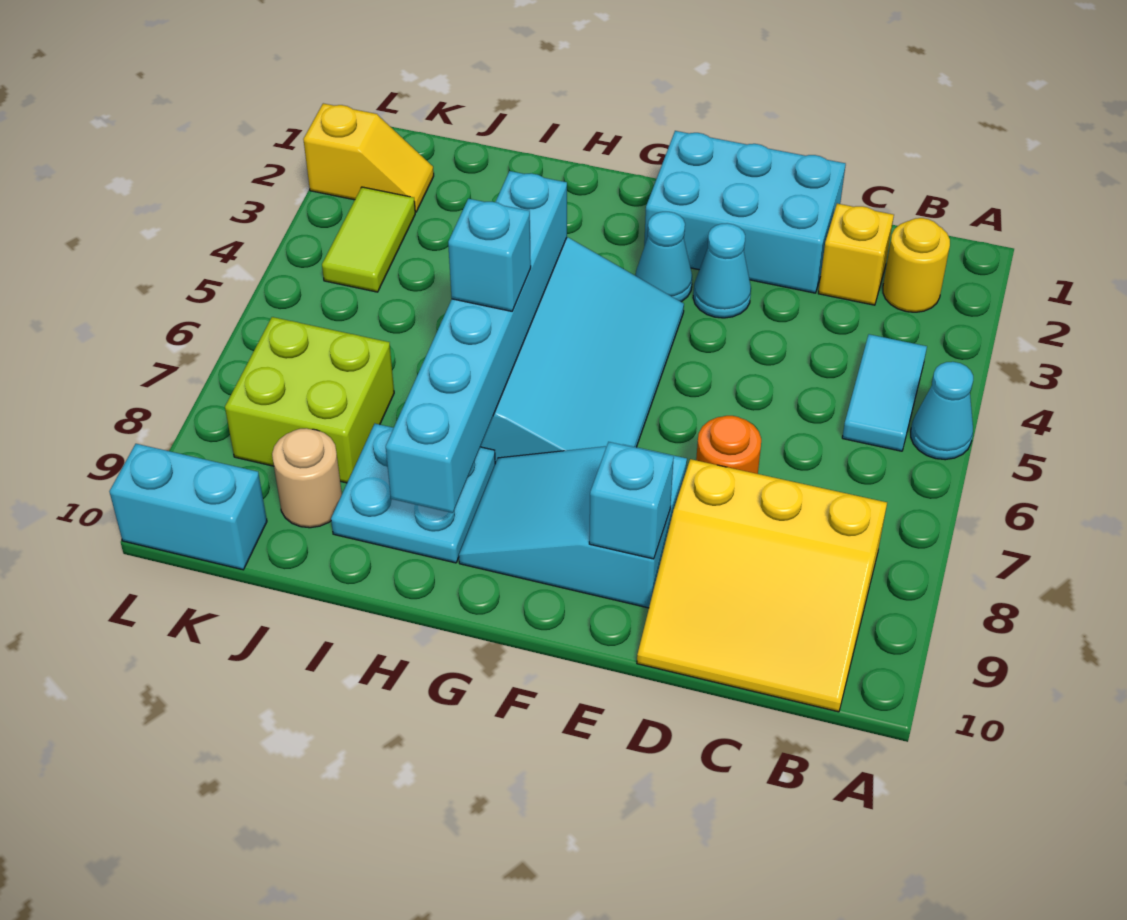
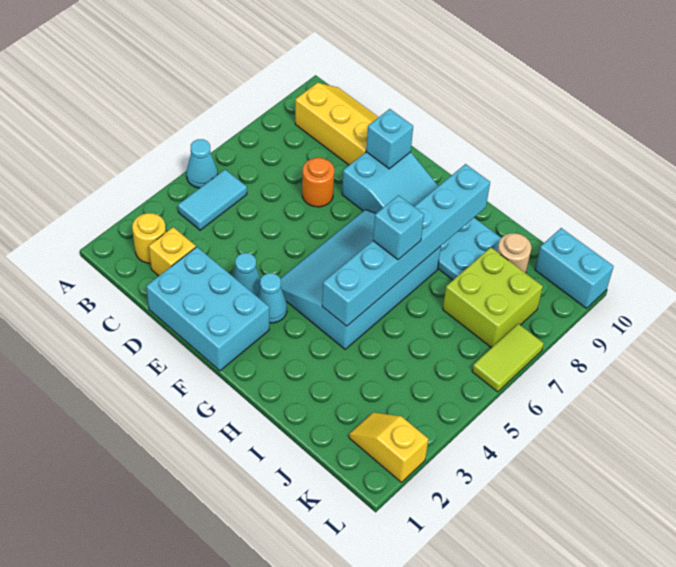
yellow slope B8:D10 level 1 top 8 -> yellow slope B9:D10 level 1 top 9
lime tile K3:K4 level 1 -> lime tile L6:L7 level 1

